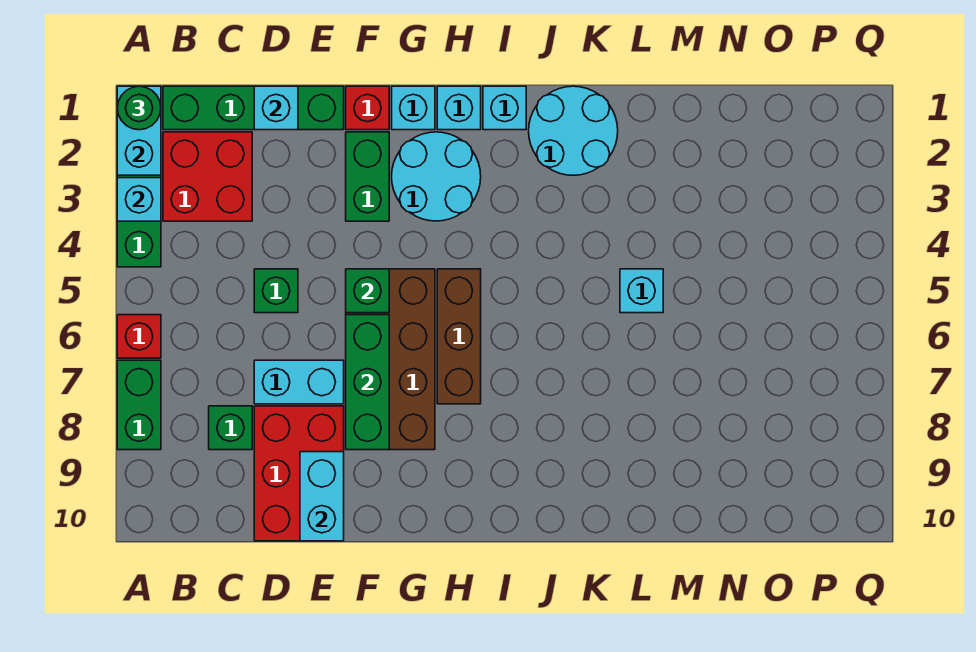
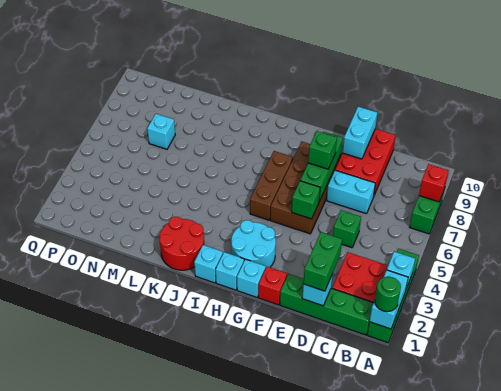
red brick A6 level 1 -> red brick A8 level 2
green brick C8 level 1 -> green brick F7 level 3
green brick F2:F3 level 1 -> green brick D1:D2 level 3
cyan round brick J1:K2 level 1 -> red round brick J1:K2 level 1
cyan brick L5 level 1 -> cyan brick N7 level 1

